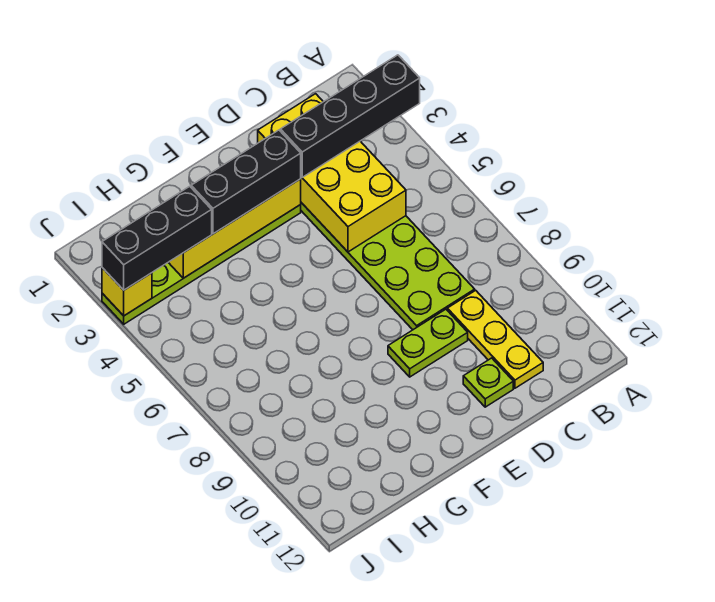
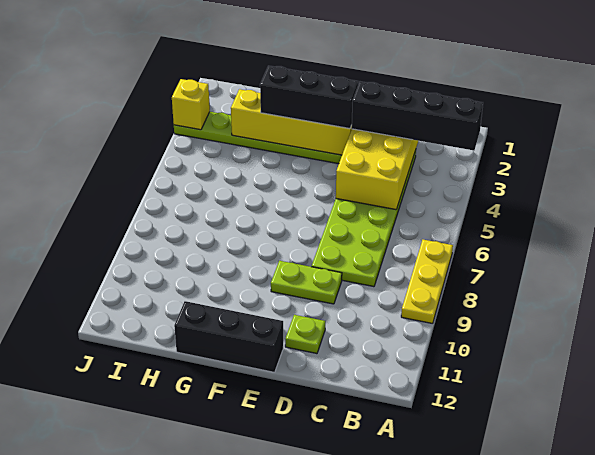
yellow plate C9:C11 level 1 -> yellow plate A7:A9 level 1
black brick H3:J3 level 3 -> black brick E12:G12 level 1

